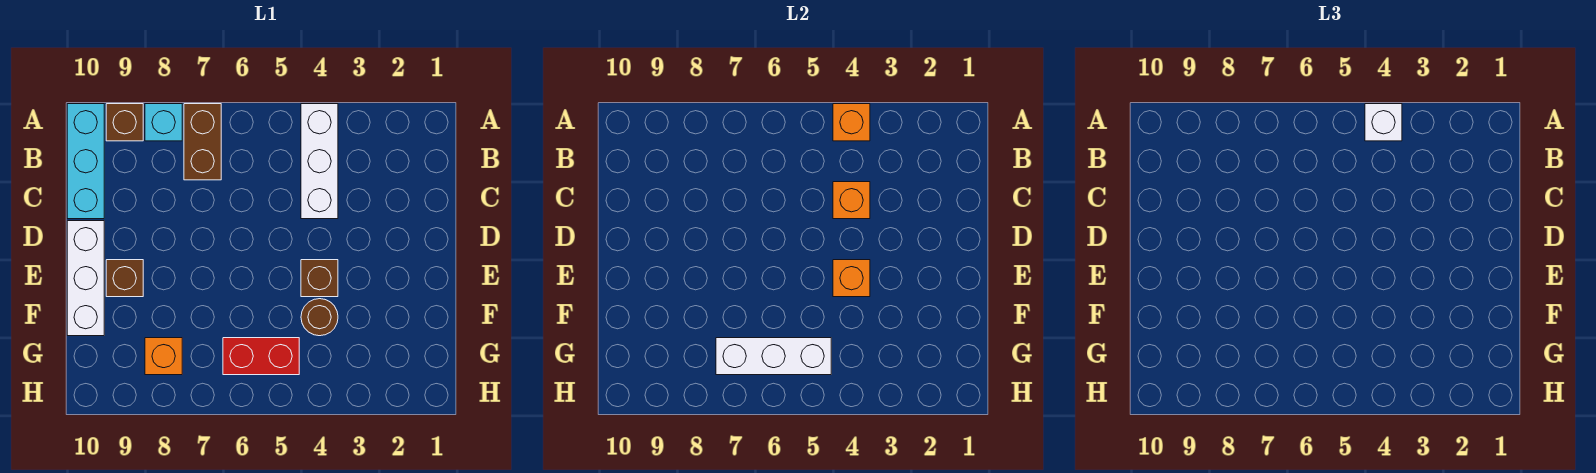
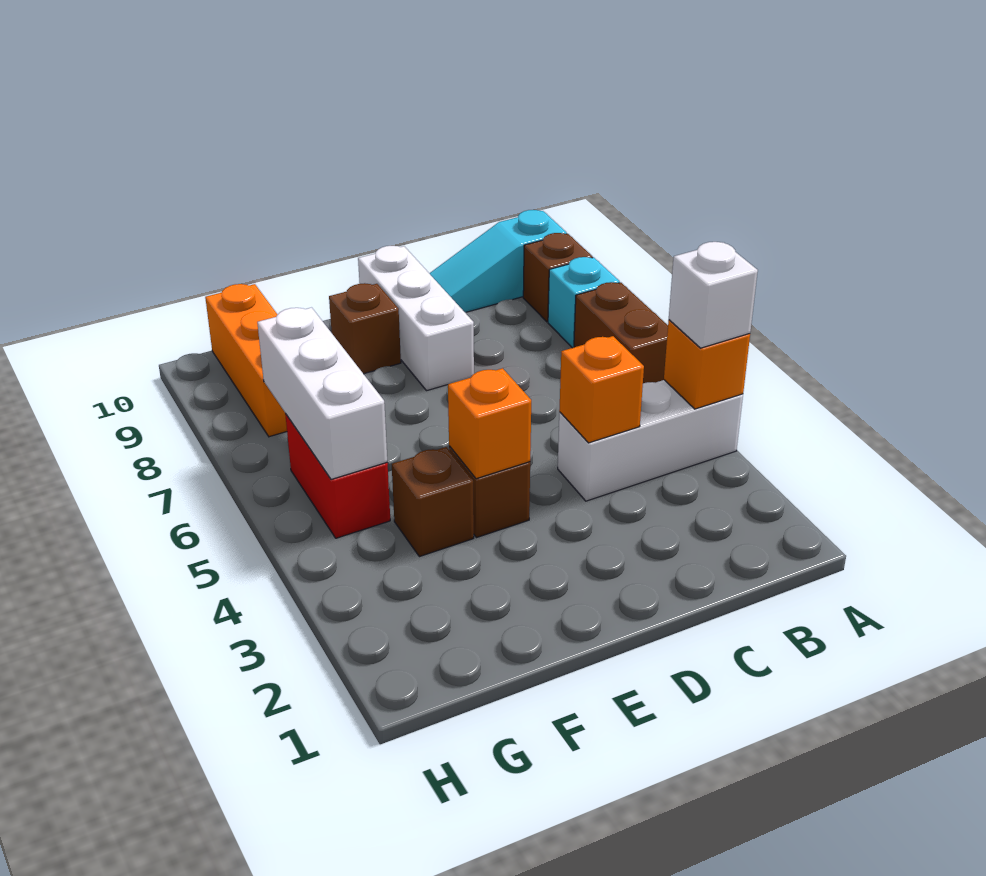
brown brick A7:B7 level 1 -> brown brick A6:A7 level 1
cyan brick A10:C10 level 1 -> cyan slope A10:C10 level 1 top A
white brick D10:F10 level 1 -> white brick D8:D10 level 1
brown round brick F4 level 1 -> brown brick F4 level 1
orange brick G8 level 1 -> orange brick G8:G10 level 1

